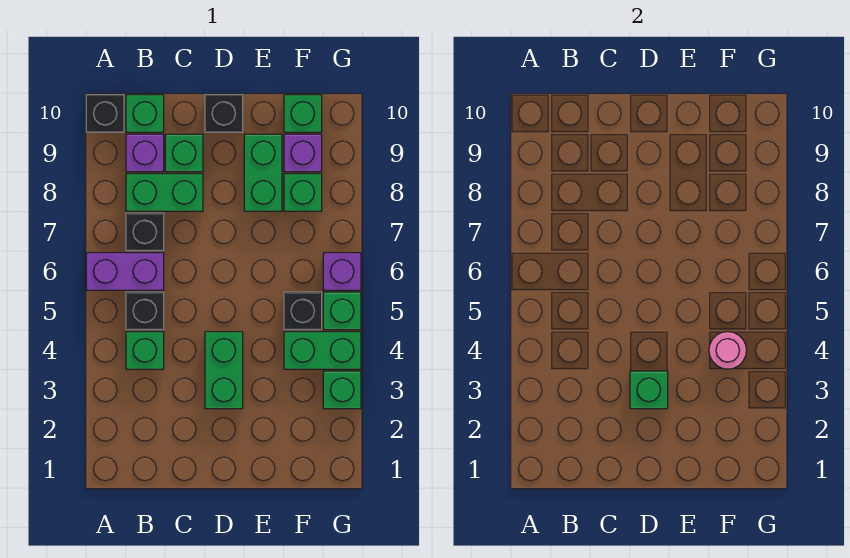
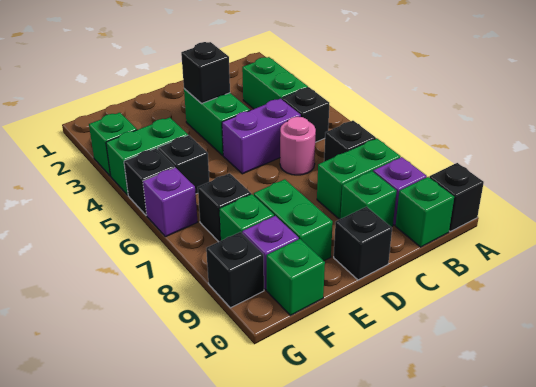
purple brick A6:B6 level 1 -> purple brick C5:D5 level 1
green brick B4 level 1 -> green brick B3:B4 level 1
green brick D3 level 2 -> black brick D3 level 2
pink round brick F4 level 2 -> pink round brick C6 level 1
none -> black brick F7 level 1
green brick G5 level 1 -> black brick G5 level 1
none -> black brick G9 level 1

